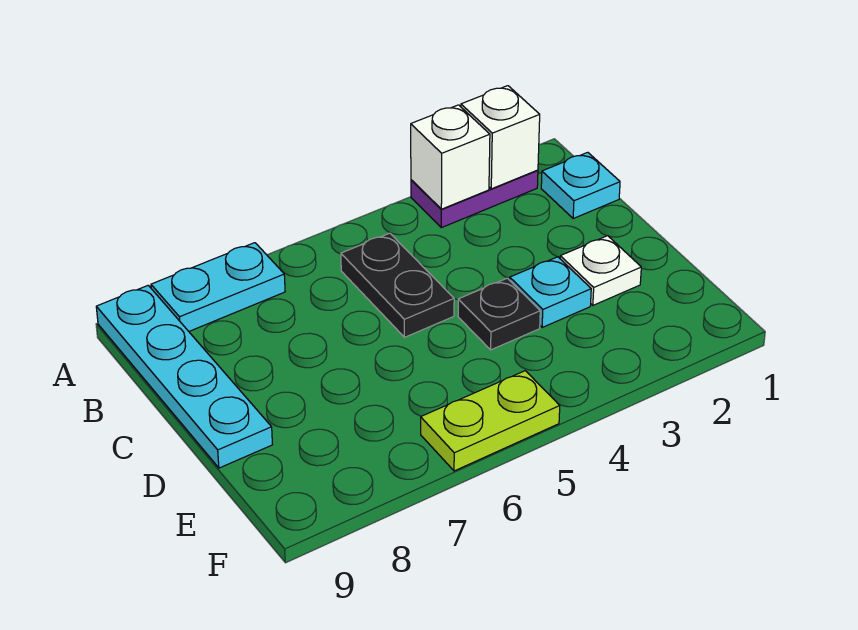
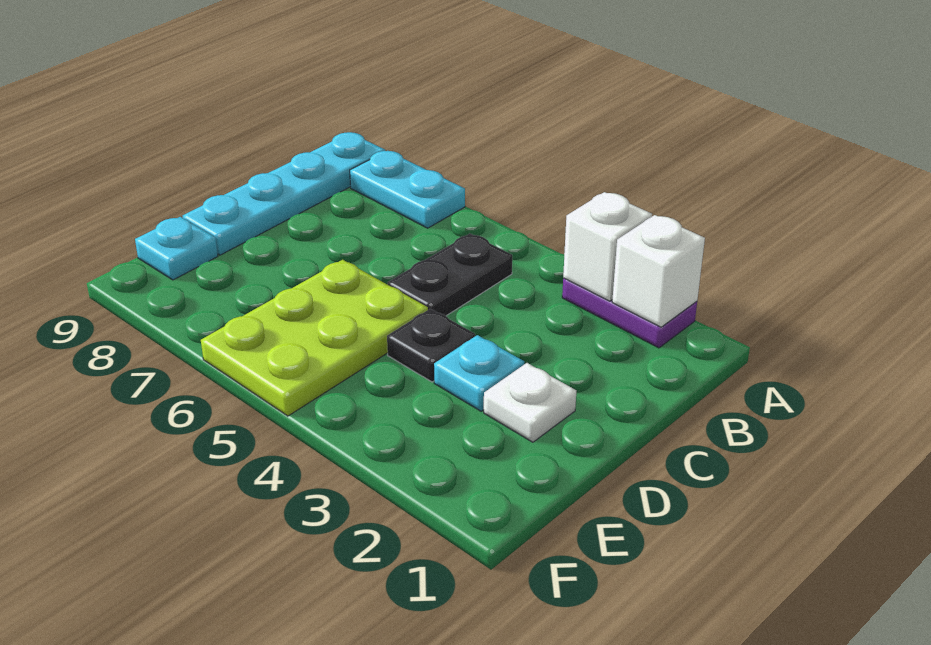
cyan plate B1 level 1 -> cyan plate E9 level 1
lime plate F5:F6 level 1 -> lime plate D5:F6 level 1

